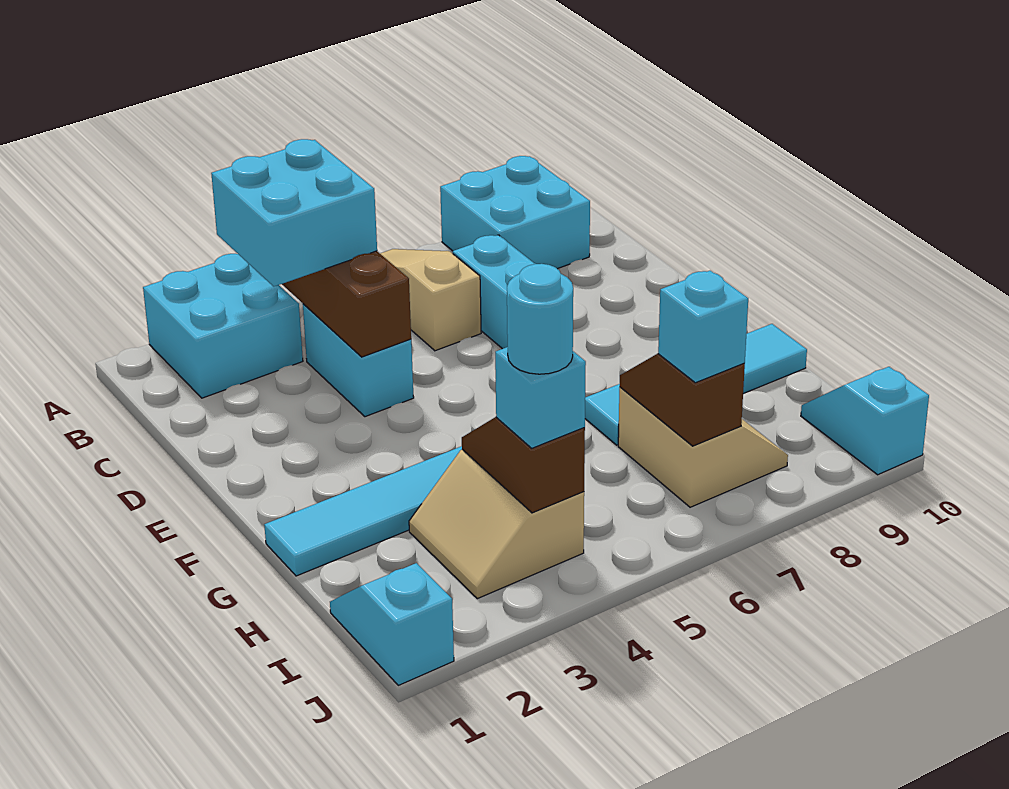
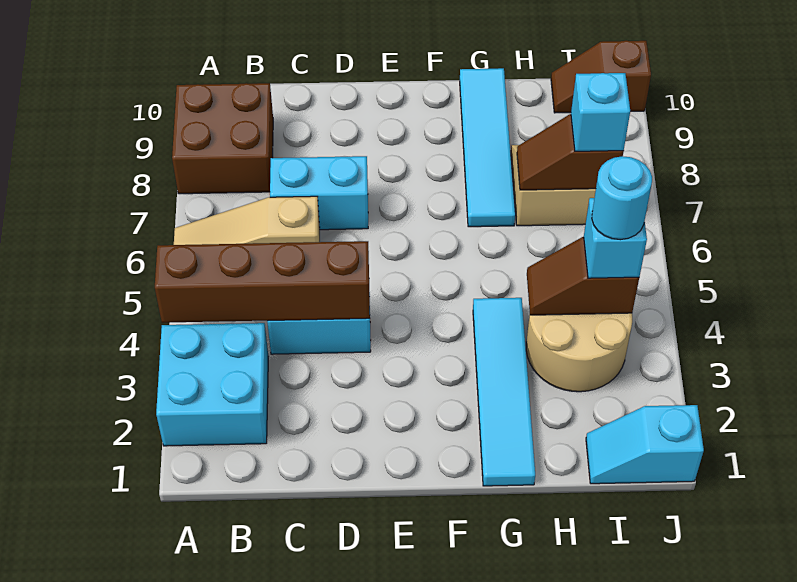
cyan brick A8:B9 level 1 -> brown brick A8:B9 level 1
cyan brick B3:C4 level 3 -> none
tan slope H3:I4 level 1 top 4 -> tan round brick H3:I4 level 1
cyan slope I10:J10 level 1 top J -> brown slope I10:J10 level 1 top J

